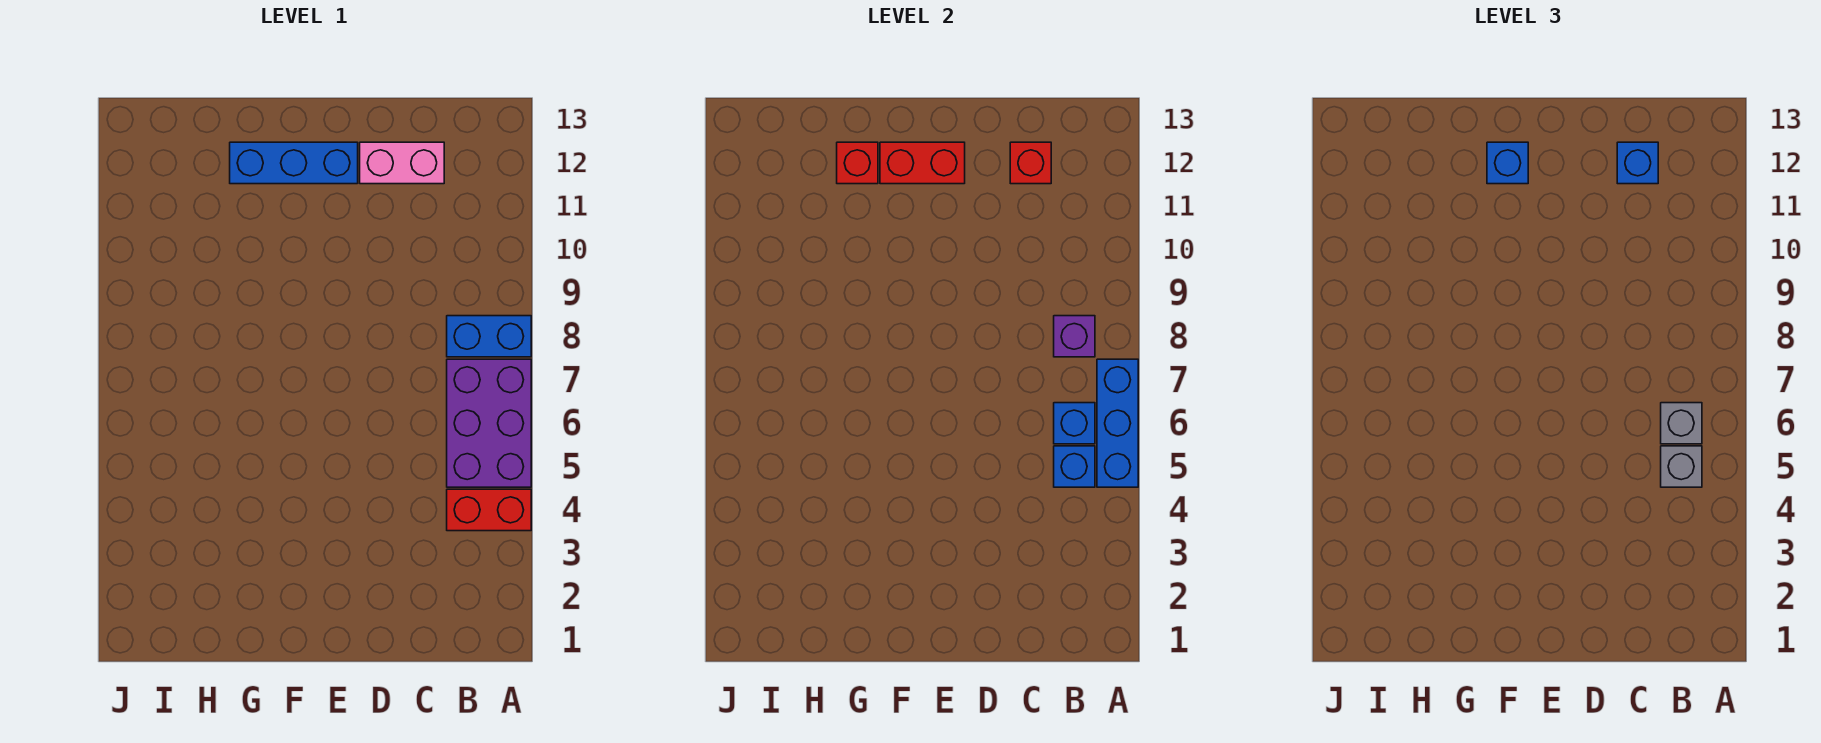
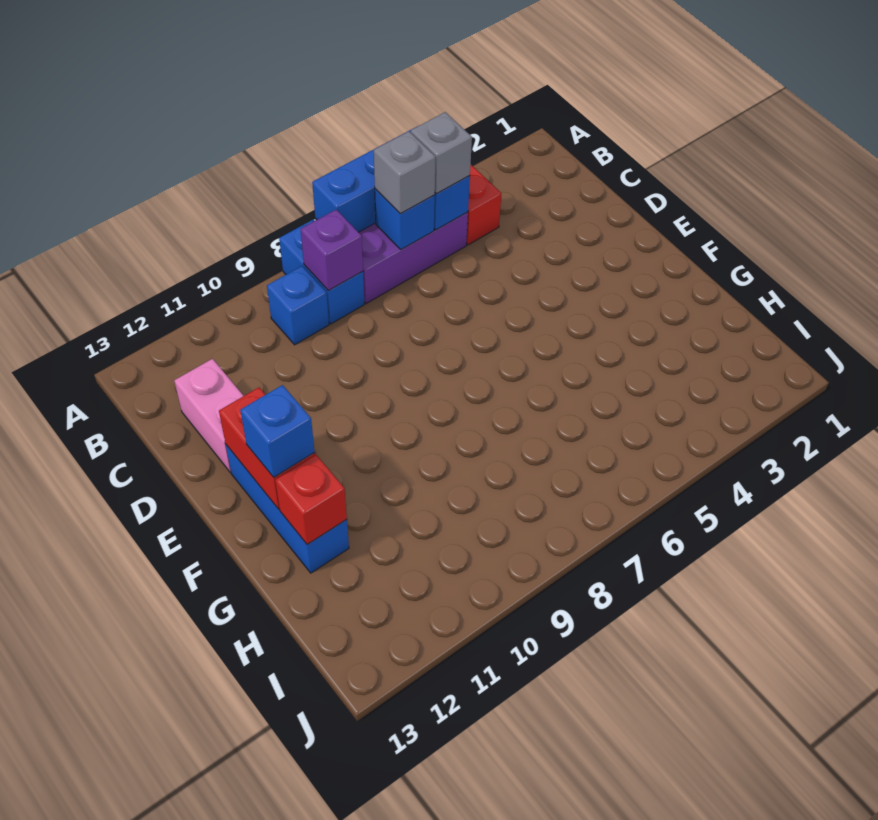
red brick C12 level 2 -> none
blue brick C12 level 3 -> blue brick B9 level 1

